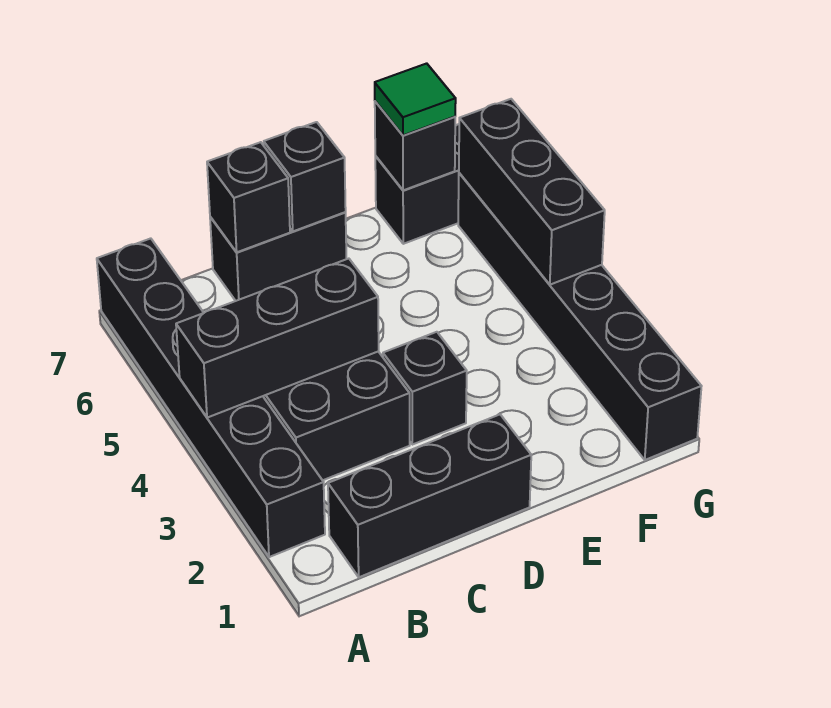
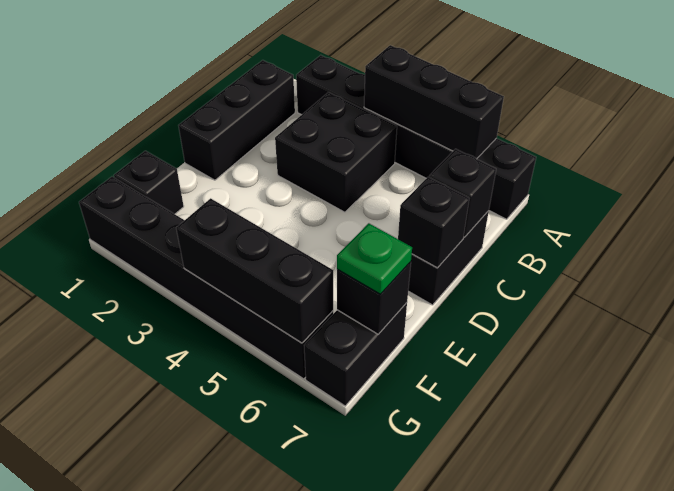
black brick A4:C4 level 2 -> black brick A4:A6 level 2
black brick D3 level 1 -> black brick F1 level 1
green tile F7 level 3 -> green plate F7 level 3

